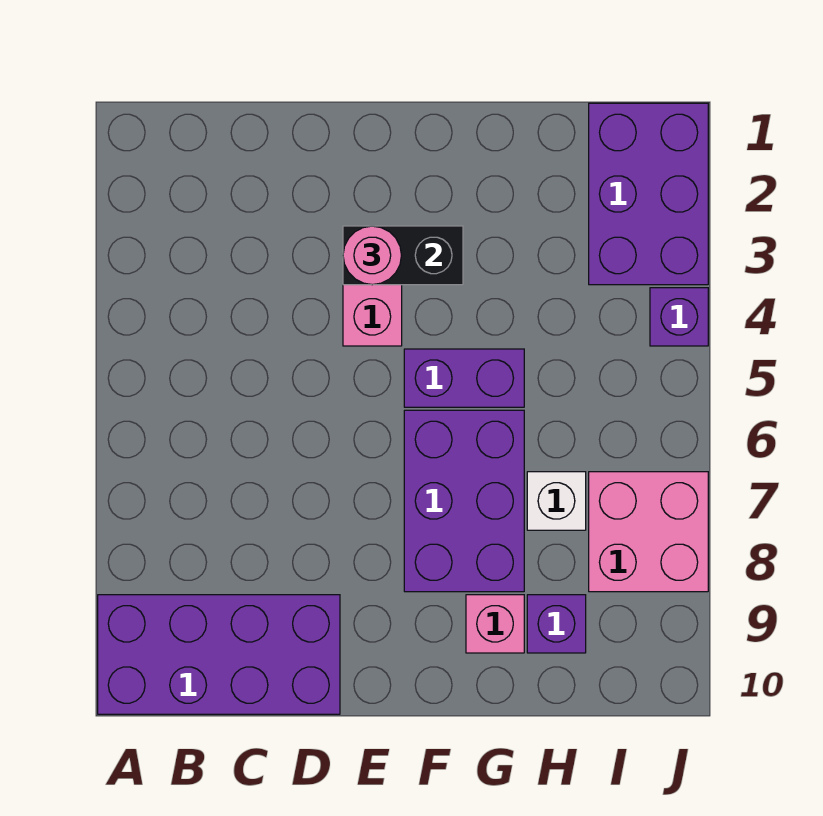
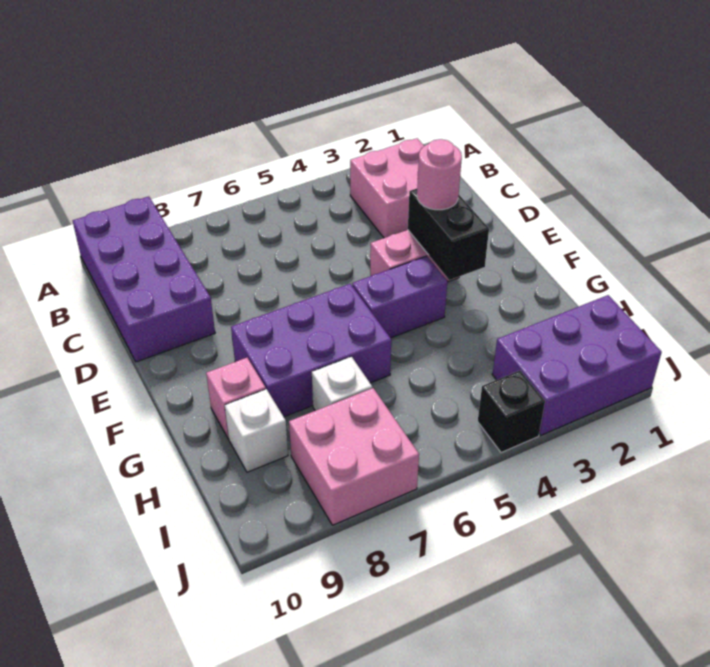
none -> pink brick B2:C3 level 1
purple brick F5:G5 level 1 -> purple brick F4:F5 level 1
purple brick H9 level 1 -> white brick H9 level 1
purple brick J4 level 1 -> black brick J4 level 1

